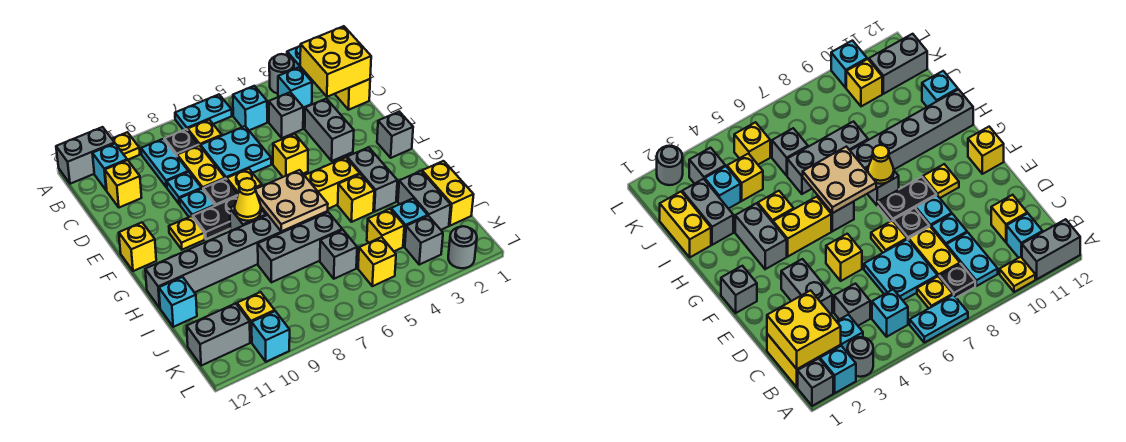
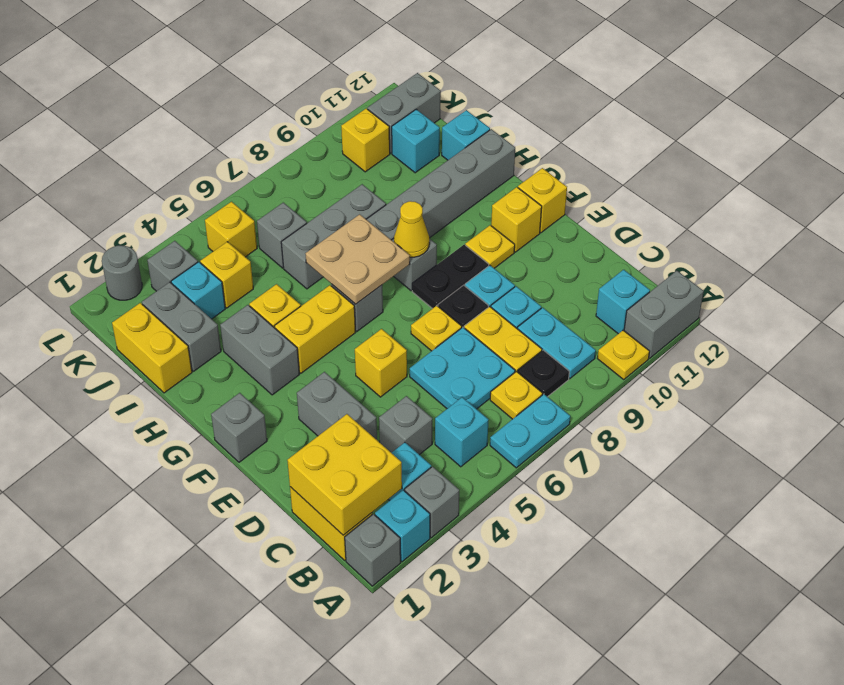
grey round brick A3 level 1 -> grey brick A3 level 1
yellow brick C11 level 1 -> yellow brick F11 level 1
cyan brick L10 level 1 -> cyan brick J11 level 1

